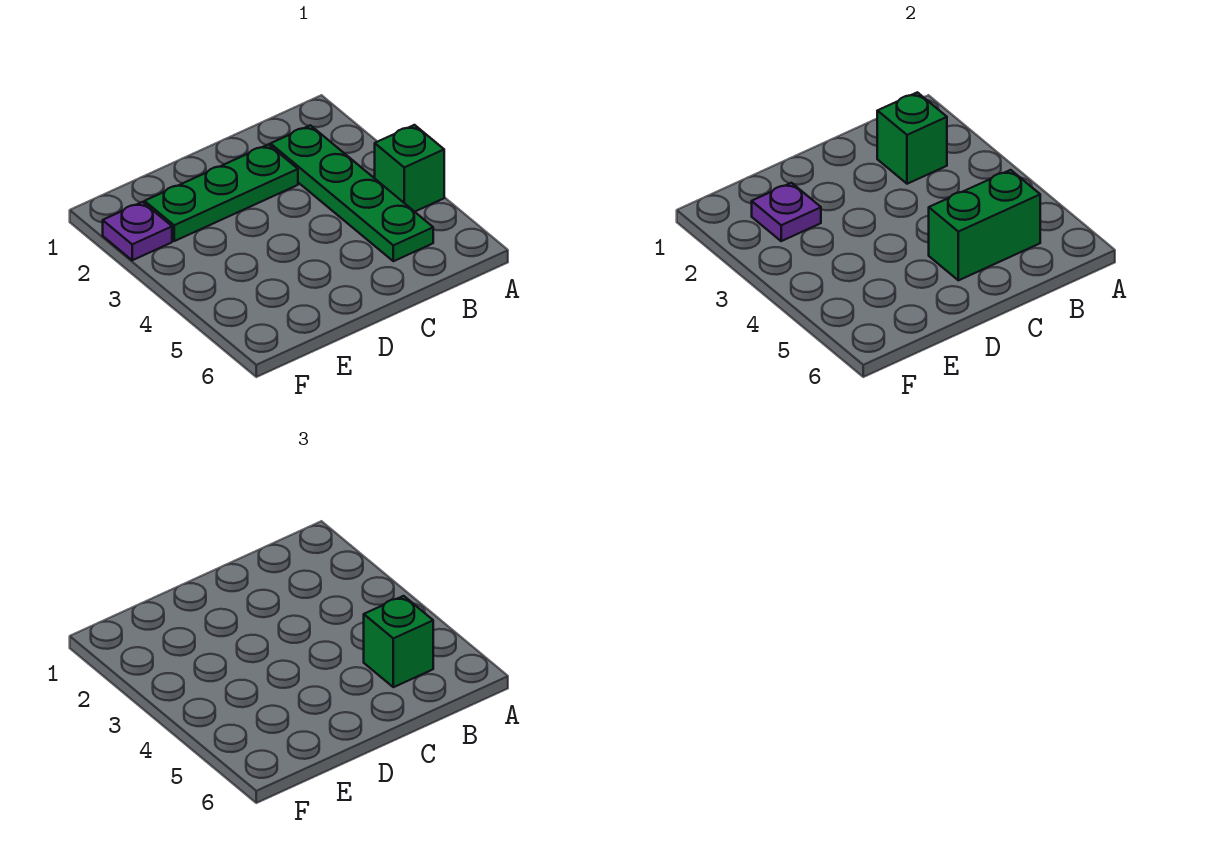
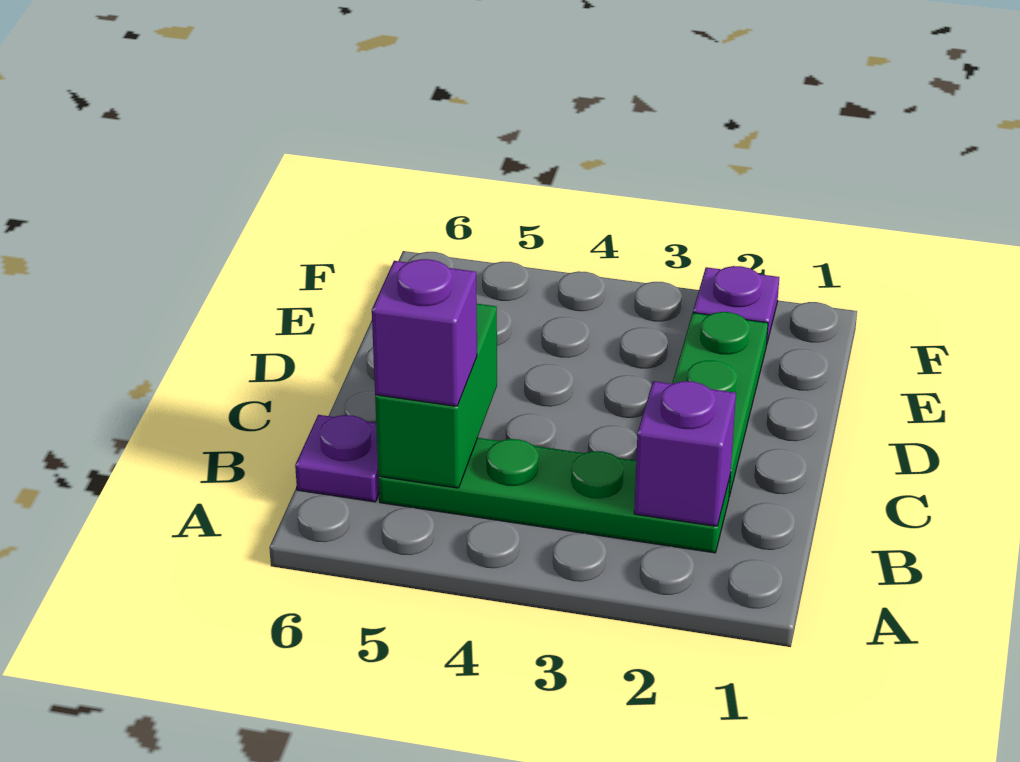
green brick A4 level 1 -> none
green brick B2 level 2 -> purple brick B2 level 2
green brick B5 level 3 -> purple brick B5 level 3
purple plate E2 level 2 -> purple plate B6 level 1

